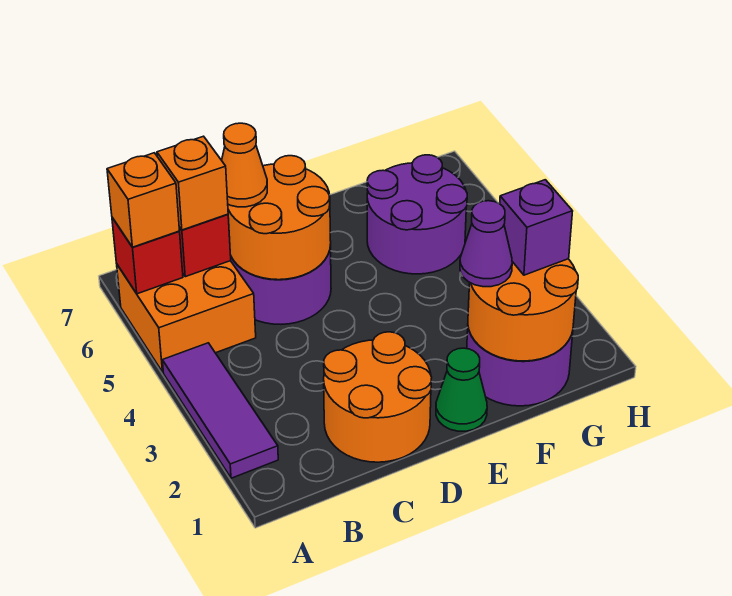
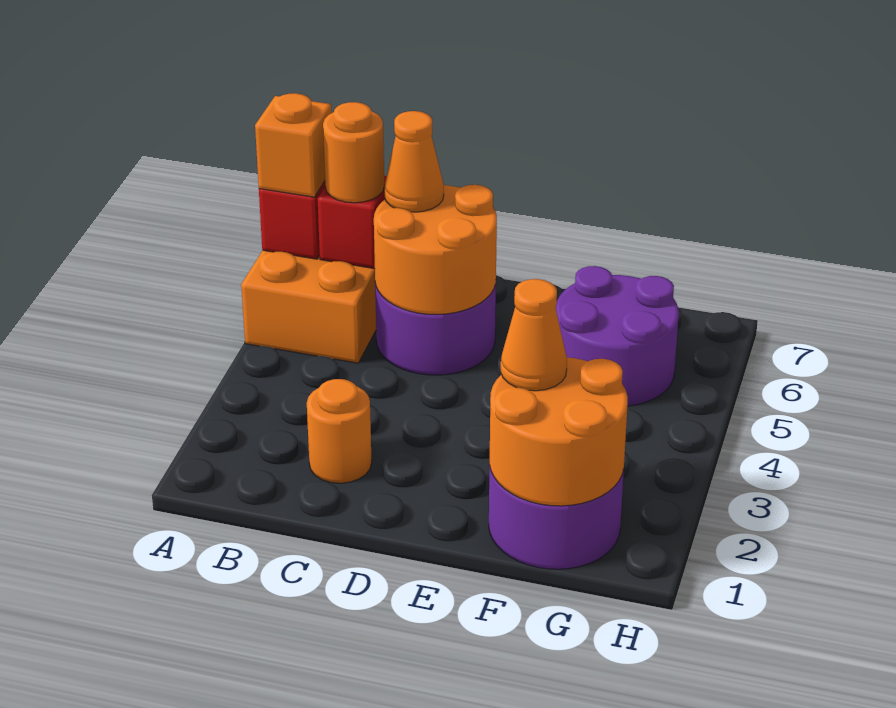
purple tile A2:A4 level 1 -> none
orange brick B6 level 3 -> orange round brick B6 level 3
orange round brick C1:D2 level 1 -> orange round brick C2 level 1
green cone E1 level 1 -> none
purple cone F2 level 3 -> orange cone F2 level 3
purple brick G2 level 3 -> none

